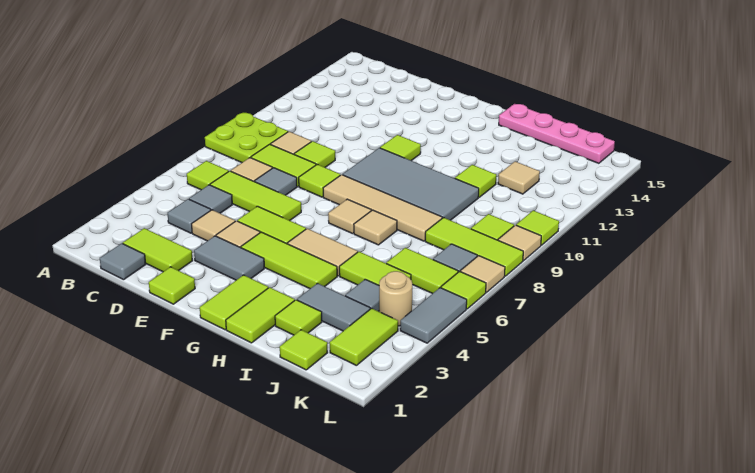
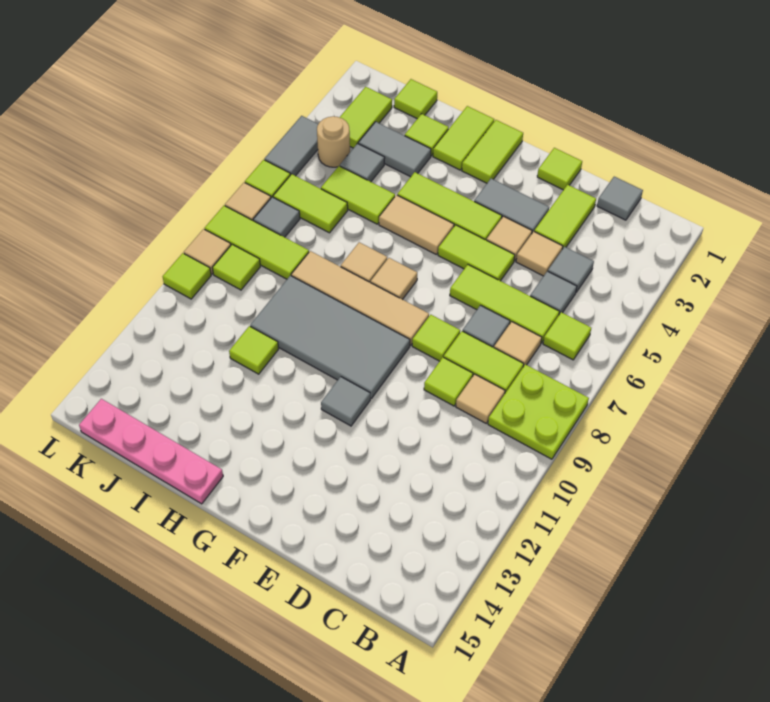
lime tile C2:D2 level 1 -> lime tile D2:D3 level 1
lime tile F11 level 1 -> grey tile F11 level 1
tan tile J12 level 1 -> none

